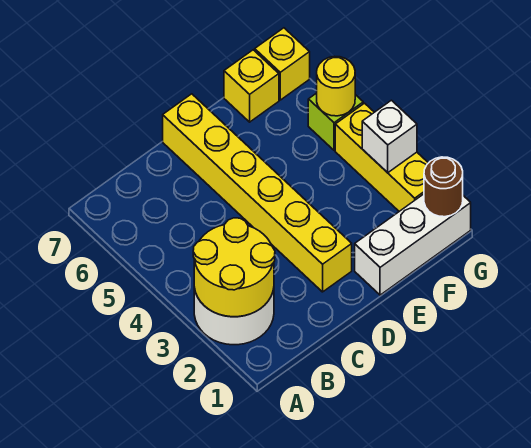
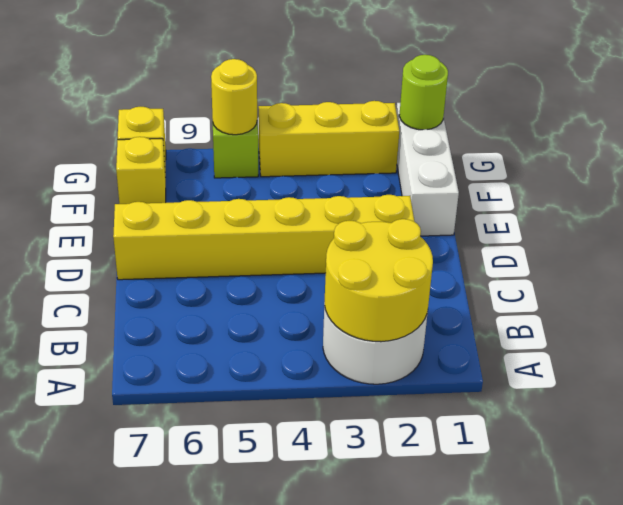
brown round brick G1 level 2 -> lime round brick G1 level 2
white brick G3 level 2 -> none

